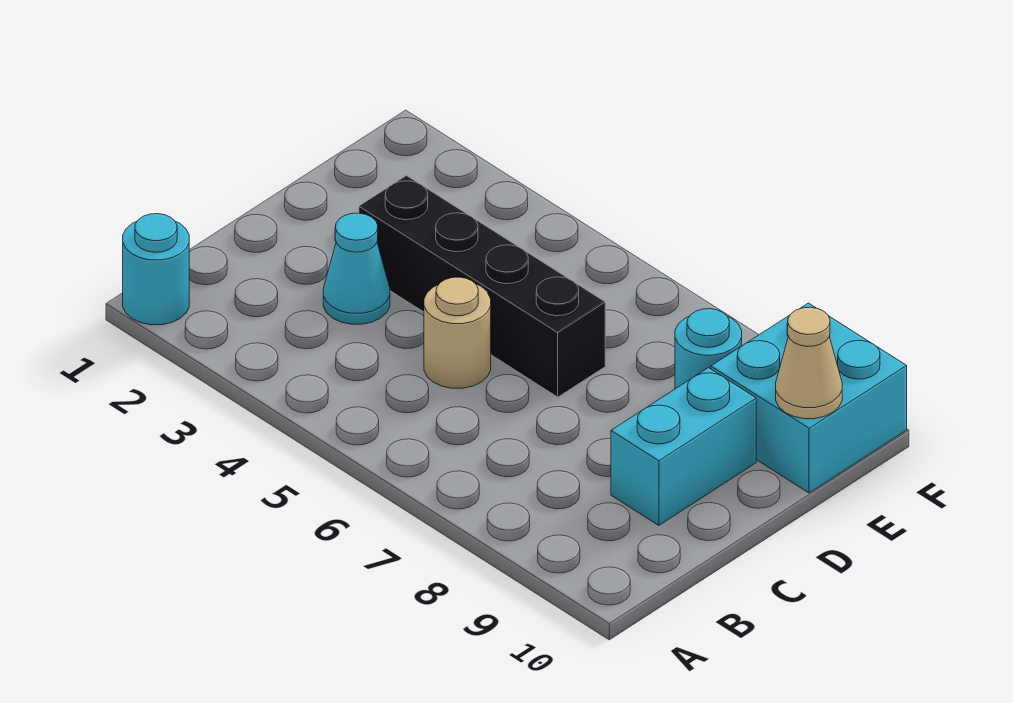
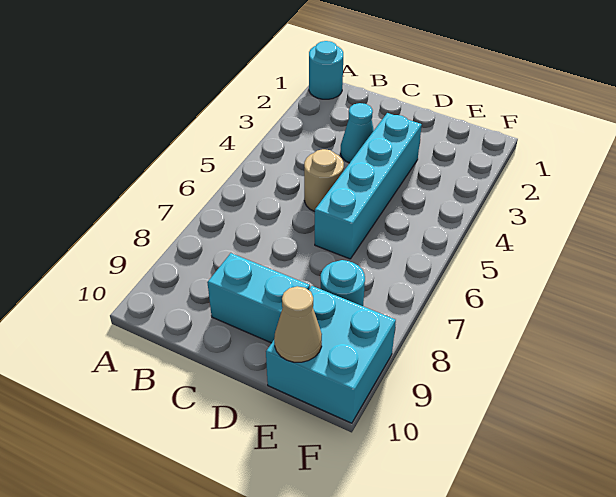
black brick D3:D6 level 1 -> cyan brick D3:D6 level 1

